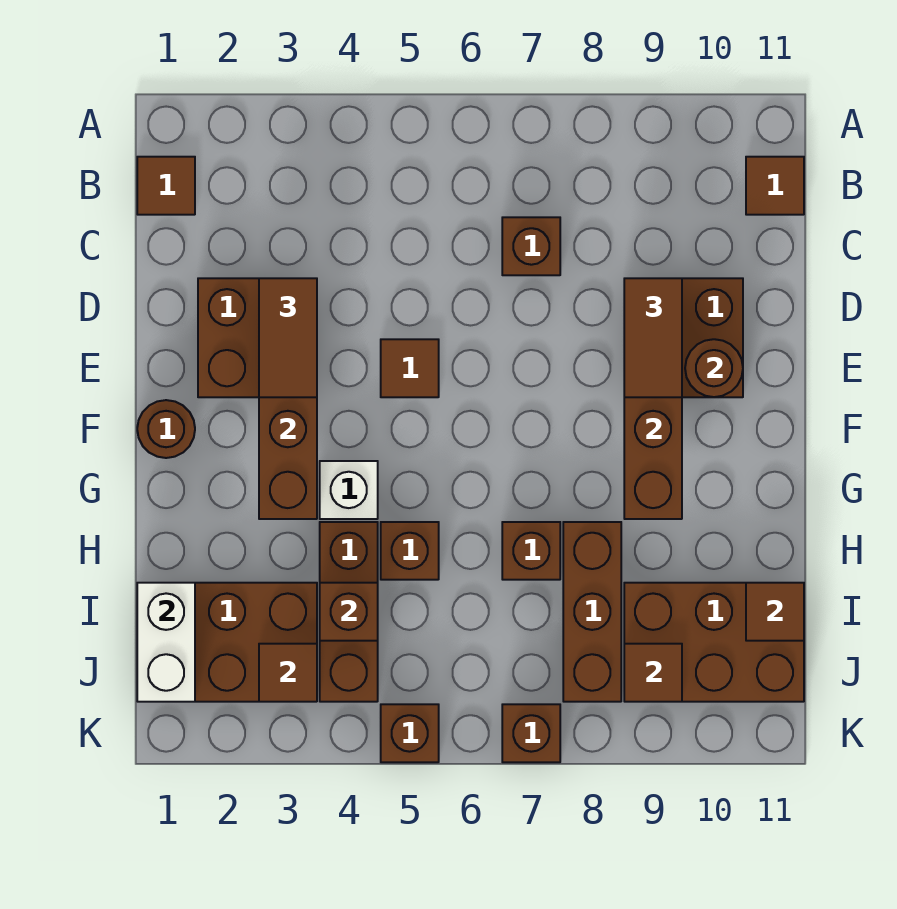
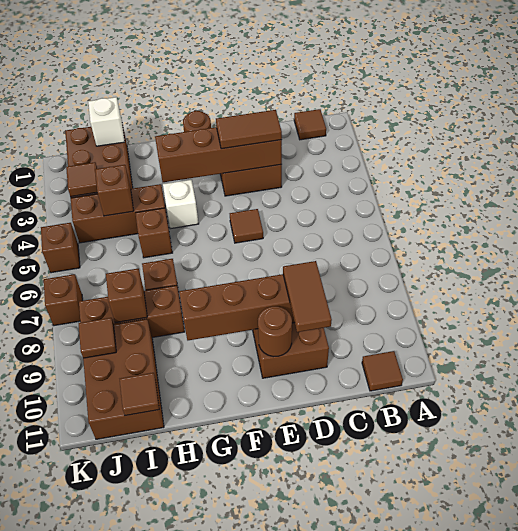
brown brick C7 level 1 -> brown brick I8 level 2
brown tile D9:E9 level 3 -> brown tile D9:D10 level 3
white brick I1:J1 level 2 -> white brick I1 level 2

